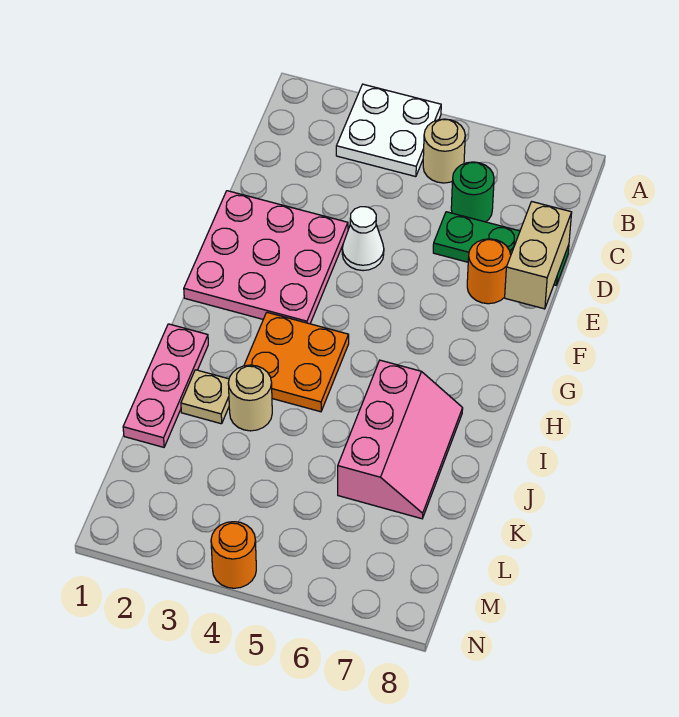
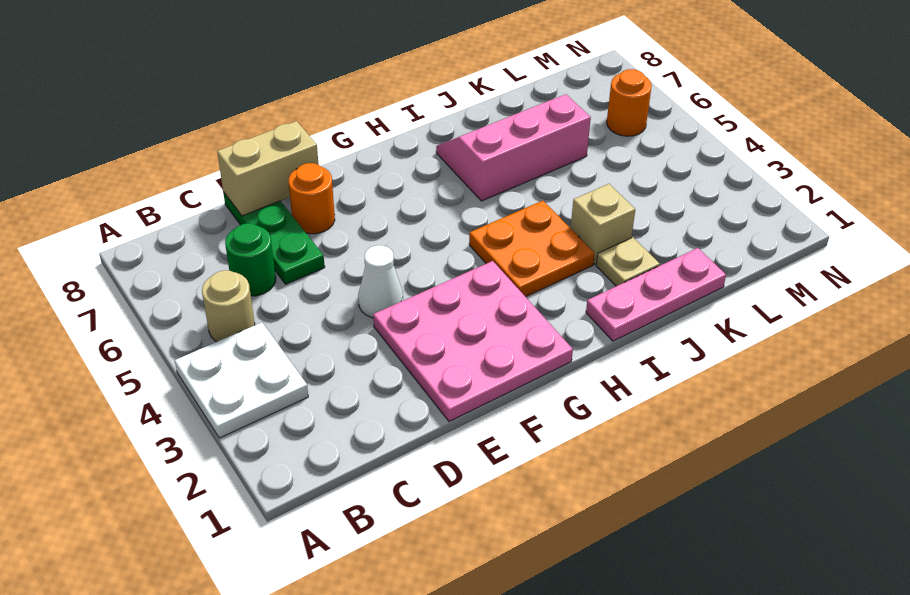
tan round brick J3 level 1 -> tan brick J3 level 1
orange round brick N4 level 1 -> orange round brick M6 level 1

